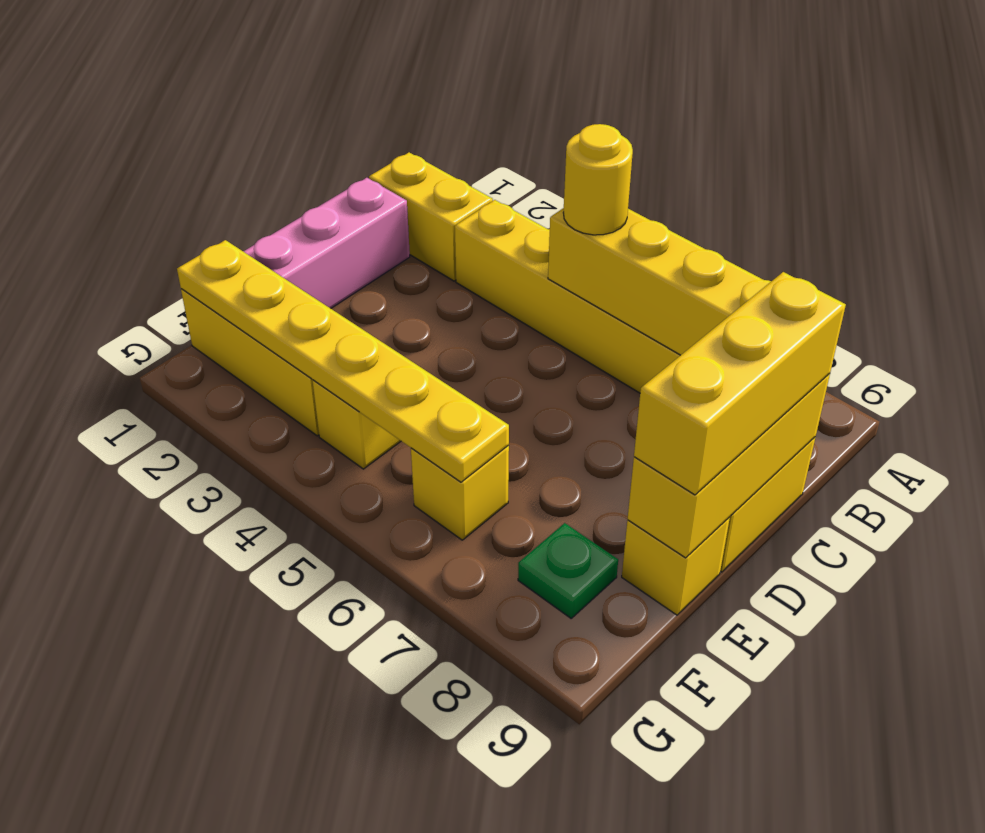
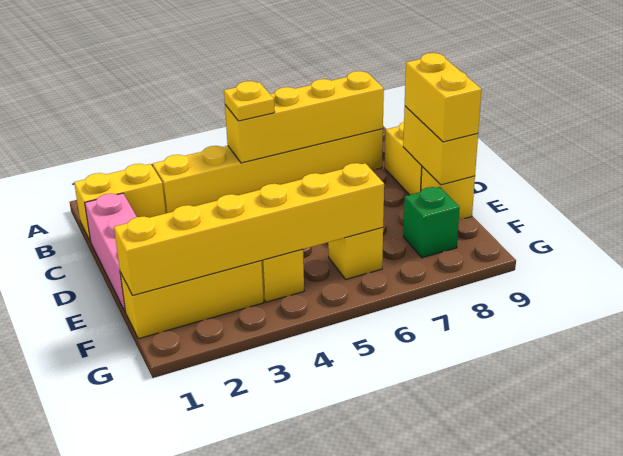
yellow round brick B5 level 3 -> yellow plate B5 level 3
yellow brick C9:E9 level 2 -> yellow brick D9:E9 level 2
yellow brick C9:E9 level 3 -> yellow brick D9:E9 level 3
yellow plate F1:F6 level 2 -> yellow brick F1:F6 level 2
green plate F8 level 1 -> green brick F8 level 1

